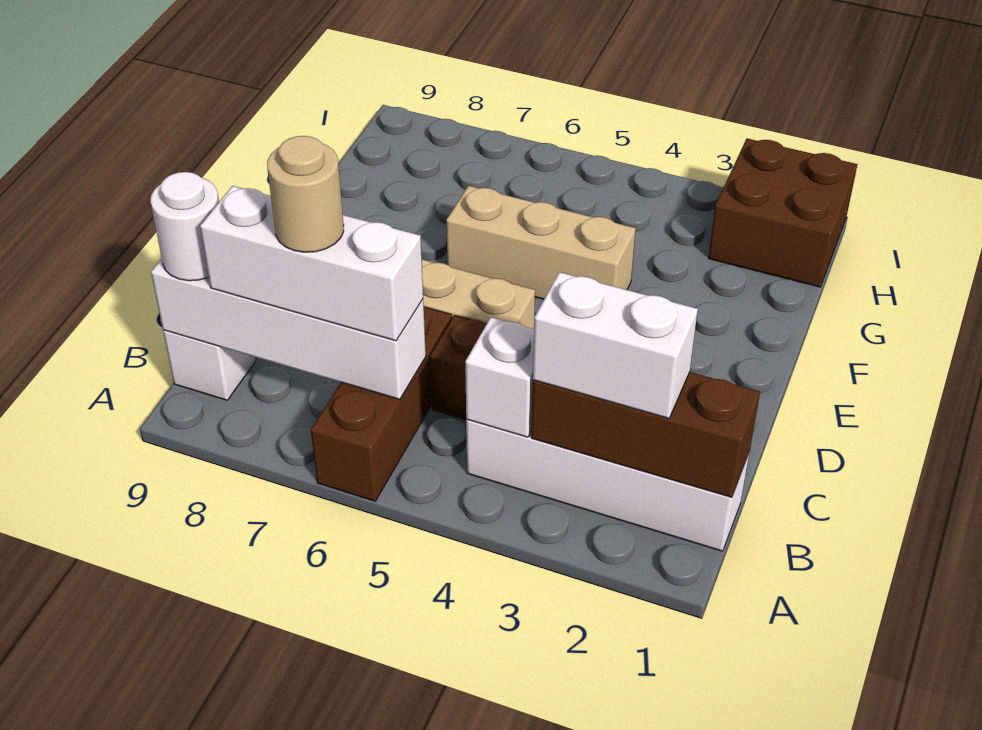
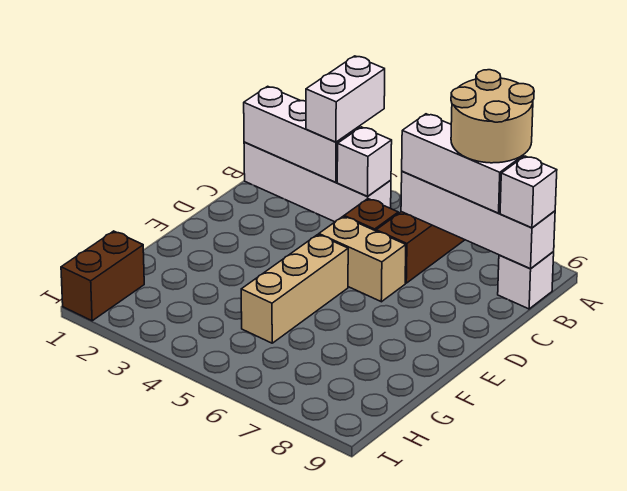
brown brick B1:B3 level 2 -> white brick B1:B3 level 2
white brick B2:B3 level 3 -> white brick A3:B3 level 3
tan round brick B7 level 4 -> tan round brick A7:B8 level 4
white round brick B9 level 3 -> white brick B9 level 3
tan brick F4:F6 level 1 -> tan brick E5:G5 level 1
brown brick H1:I2 level 1 -> brown brick H1:I1 level 1

